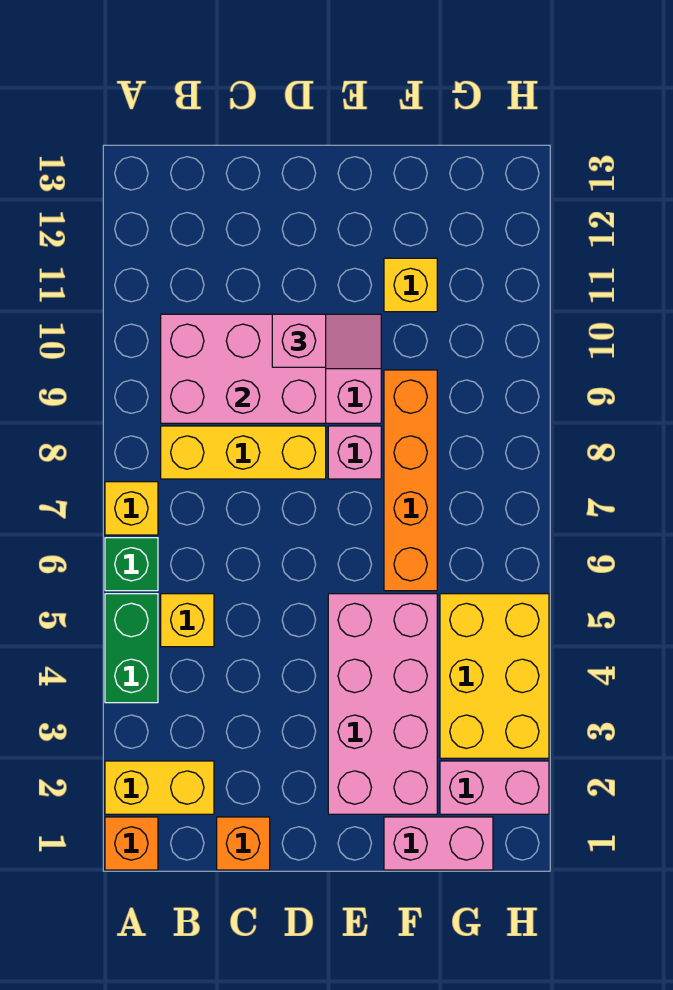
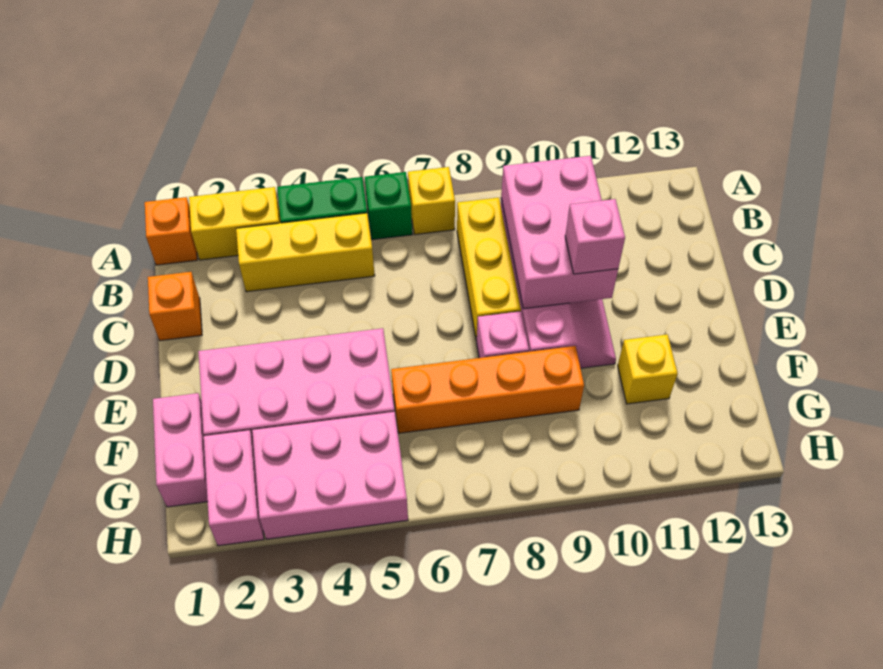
yellow brick A2:B2 level 1 -> yellow brick A2:A3 level 1
yellow brick B5 level 1 -> yellow brick B3:B5 level 1
yellow brick G3:H5 level 1 -> pink brick G3:H5 level 1

